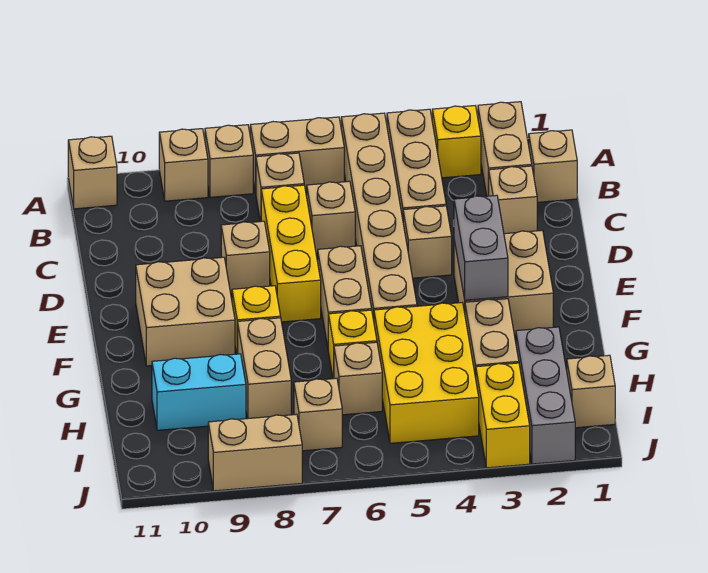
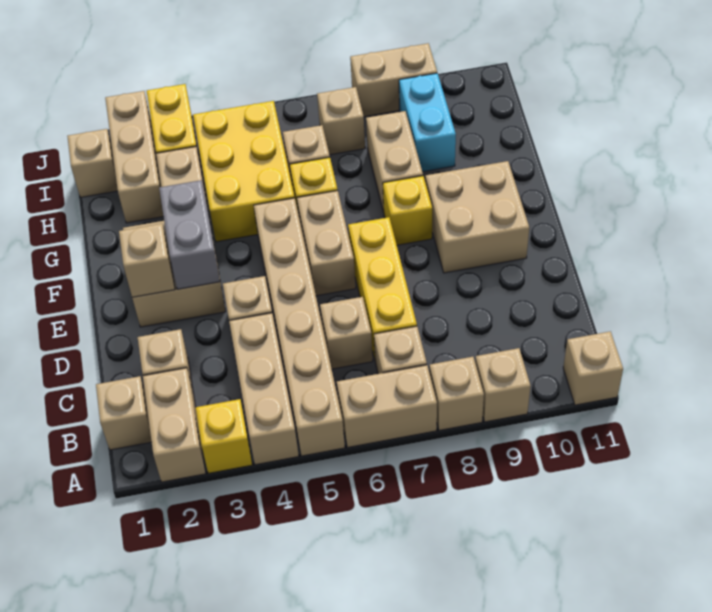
tan brick D8 level 1 -> tan brick E2 level 2
grey brick H2:J2 level 1 -> tan brick H2:J2 level 1
cyan brick H9:H10 level 1 -> cyan brick H9:I9 level 1

